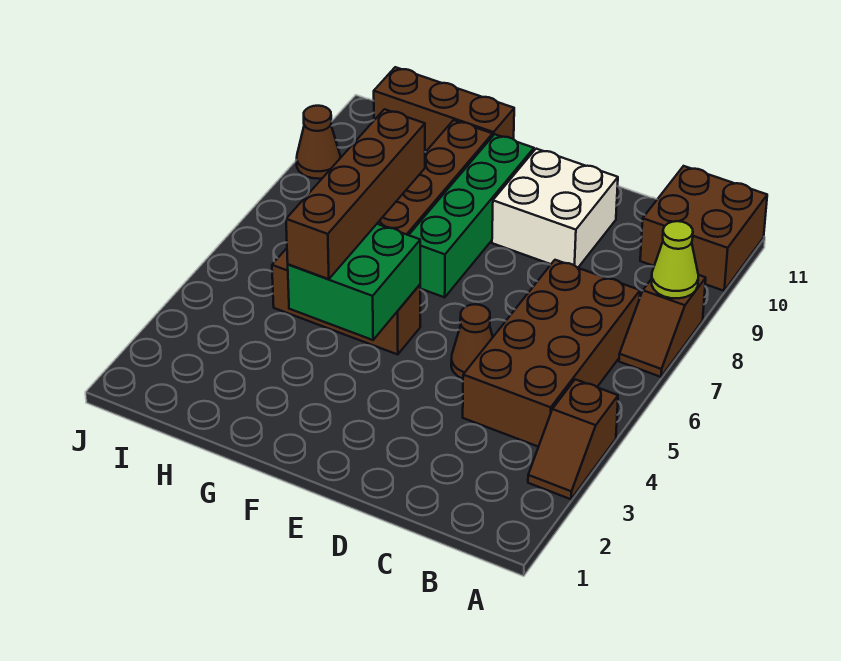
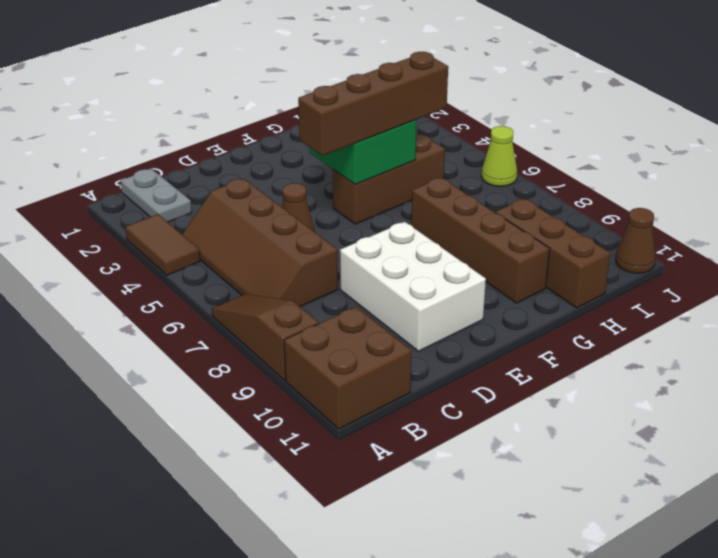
brown slope A3:A4 level 1 top 4 -> brown tile A3:A4 level 1
brown slope A7:A8 level 1 top 8 -> brown slope A7:A9 level 1 top 9
lime cone A8 level 2 -> lime cone J6 level 1
none -> grey plate B1:B2 level 1
brown brick B4:C7 level 1 -> brown slope B4:C7 level 1 top C
white brick D9:E10 level 1 -> white brick D8:E10 level 1
green brick F7:F10 level 1 -> none
brown brick G4:G7 level 3 -> brown brick E5:H5 level 3
brown brick G11:I11 level 1 -> brown brick H9:H11 level 1
brown cone J9 level 1 -> brown cone J11 level 1

